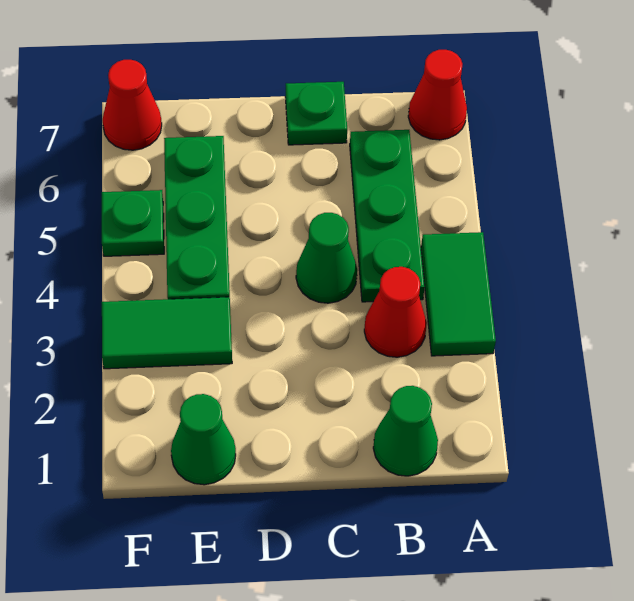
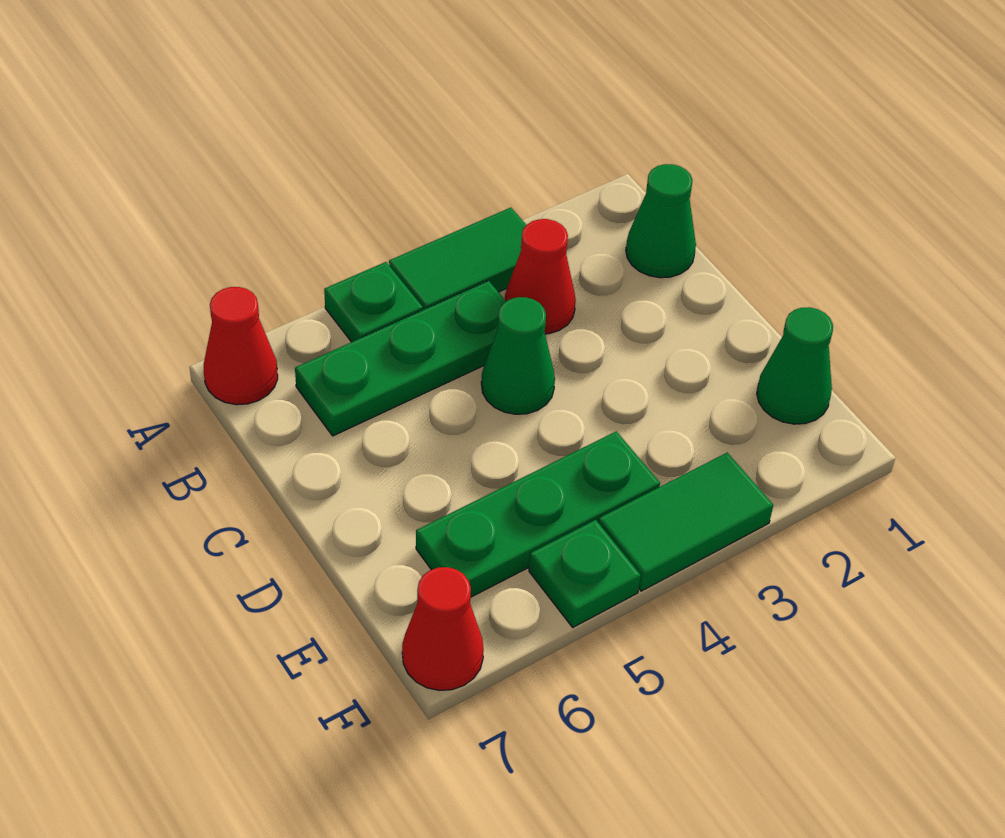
green plate C7 level 1 -> green plate A5 level 1
green tile E3:F3 level 1 -> green tile F3:F4 level 1

